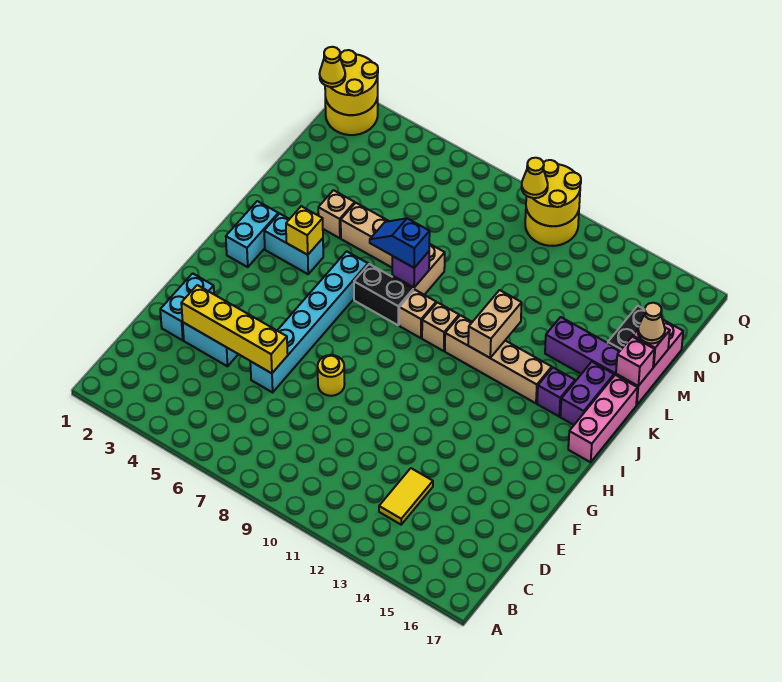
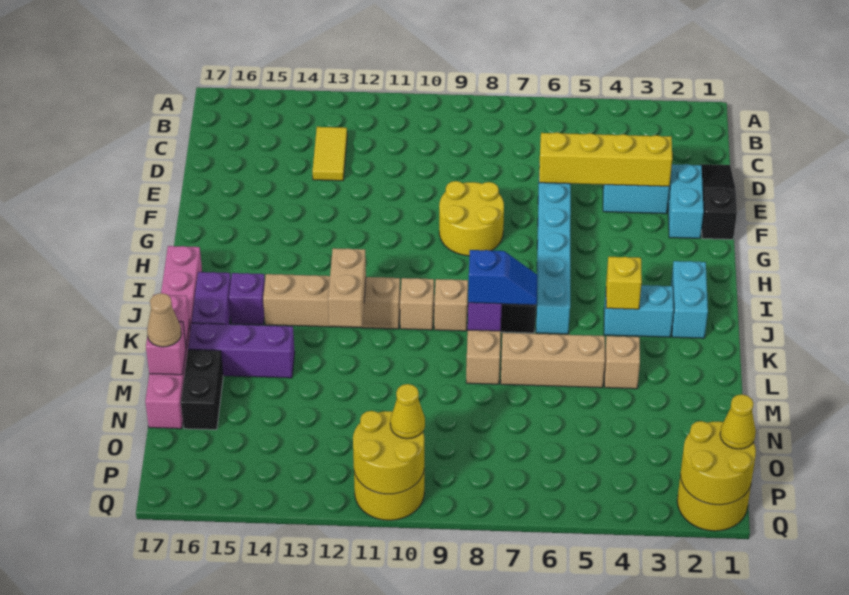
none -> black slope D1:F1 level 1 top F
yellow round brick F8 level 1 -> yellow round brick F8:G9 level 1

